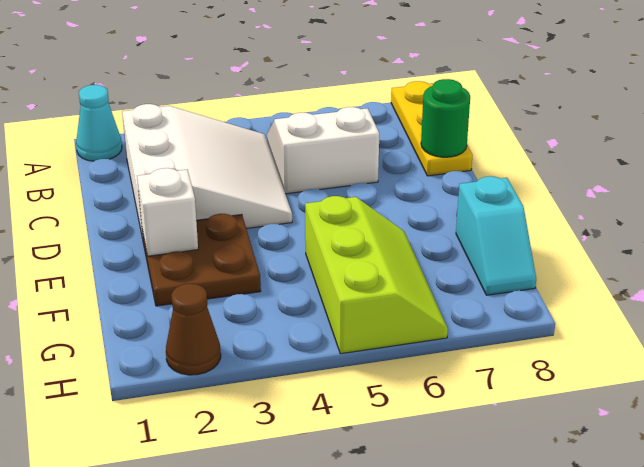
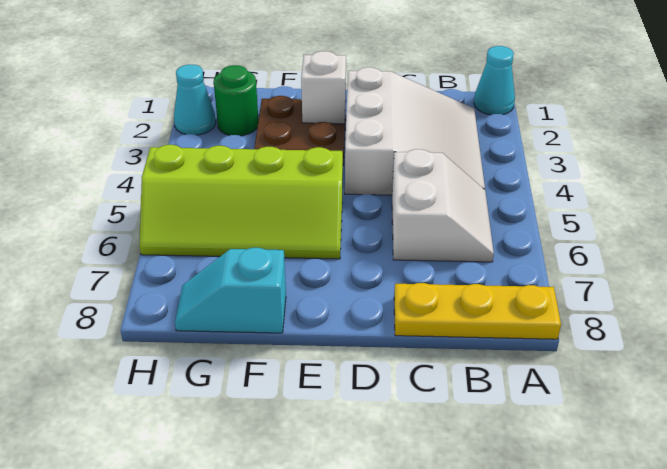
white slope B2:D4 level 1 top 2 -> white slope B2:D4 level 1 top D
green round brick C8 level 2 -> green round brick G2 level 1
lime slope F5:H6 level 1 top 5 -> lime slope E5:H6 level 1 top 5
brown cone H2 level 1 -> cyan cone H2 level 1

